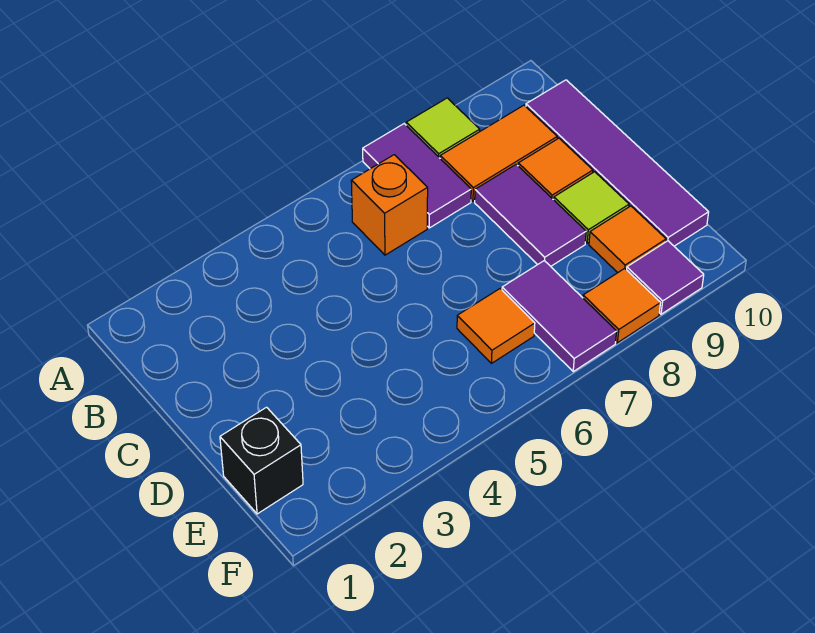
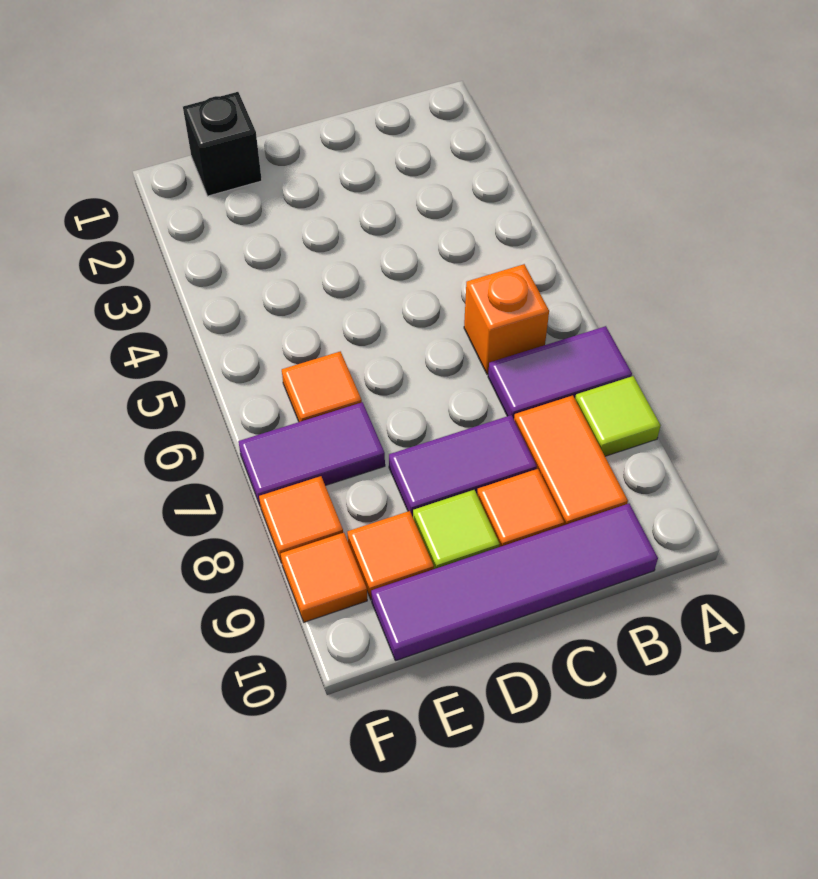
purple tile F9 level 1 -> orange tile F9 level 1

